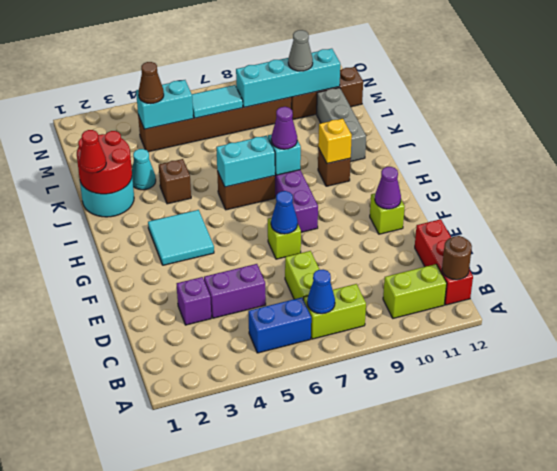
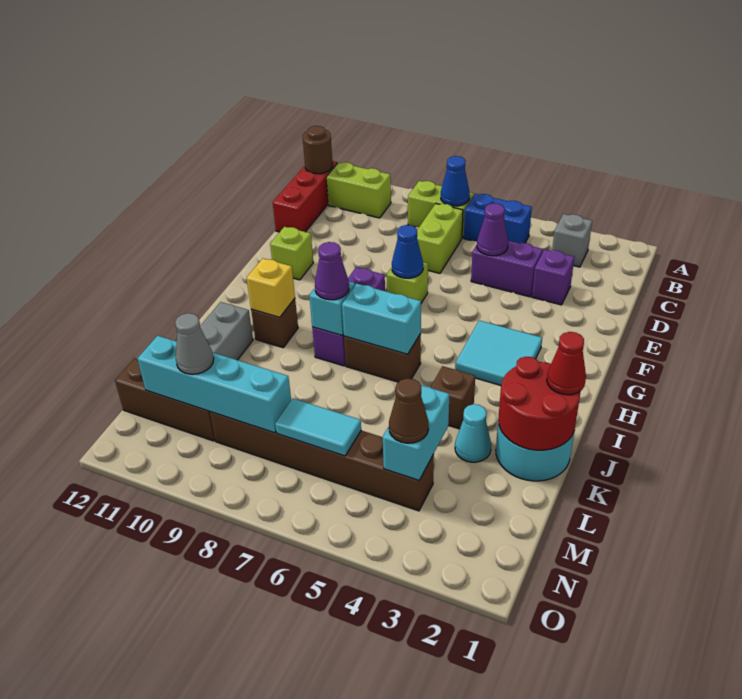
none -> grey brick B3 level 1
purple cone F11 level 2 -> purple cone D5 level 2
cyan brick M4:M5 level 2 -> cyan brick L4:M4 level 2

